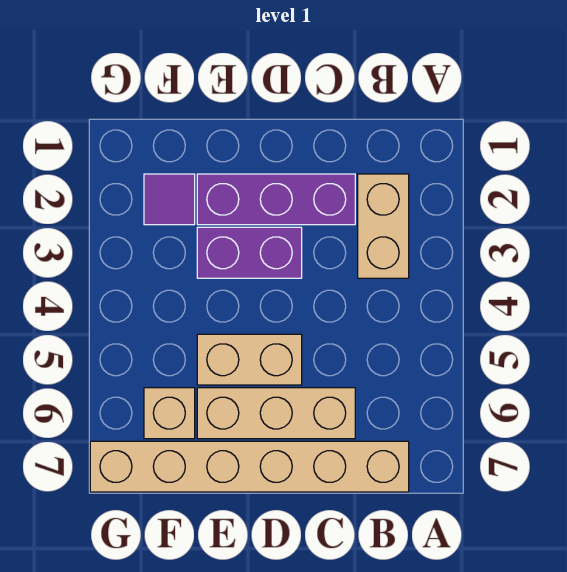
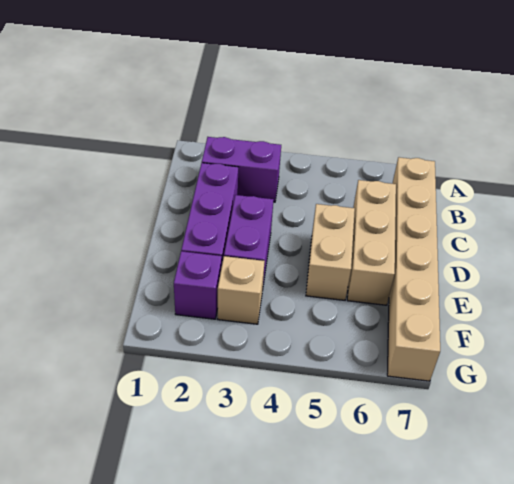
tan brick B2:B3 level 1 -> purple brick B2:B3 level 1
purple tile F2 level 1 -> purple brick F2 level 1
tan brick F6 level 1 -> tan brick F3 level 1

